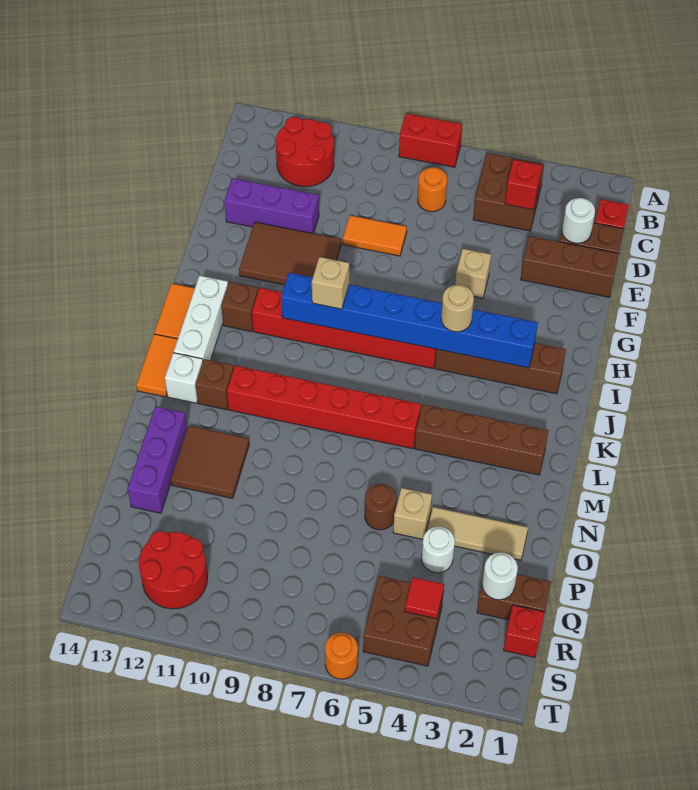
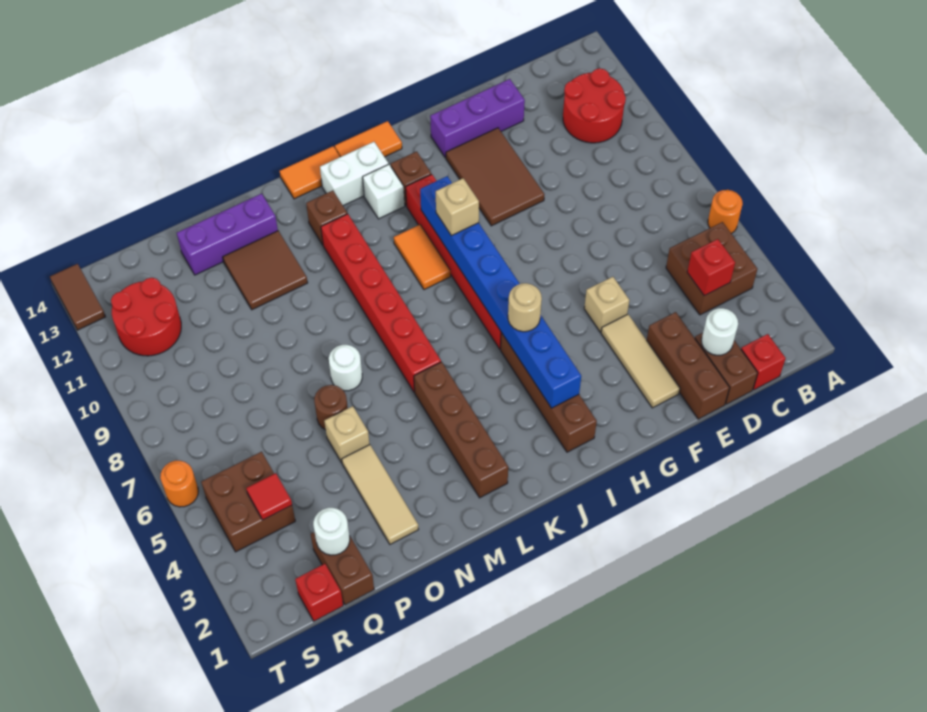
red brick A7:A8 level 1 -> none
orange round brick C7 level 1 -> orange round brick A6 level 1
orange tile E8:E9 level 1 -> orange tile J9:J10 level 1
purple brick E11:E13 level 1 -> purple brick E13:G13 level 1
none -> tan tile F2:F4 level 1
white brick I13:K13 level 1 -> white brick J13:K13 level 1
white brick L13 level 1 -> white brick J12 level 1
white round brick P4 level 1 -> white round brick N7 level 1
none -> brown tile T13:T14 level 1

